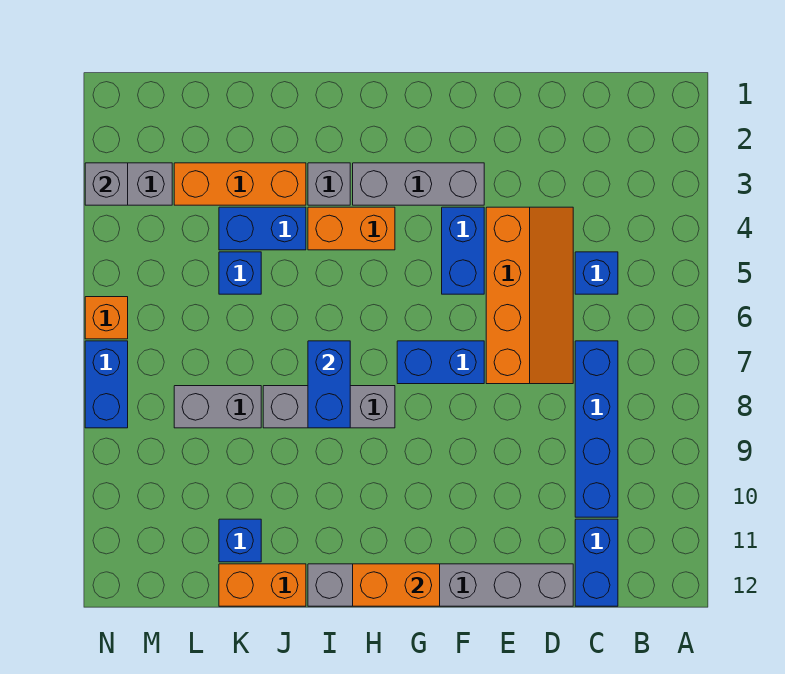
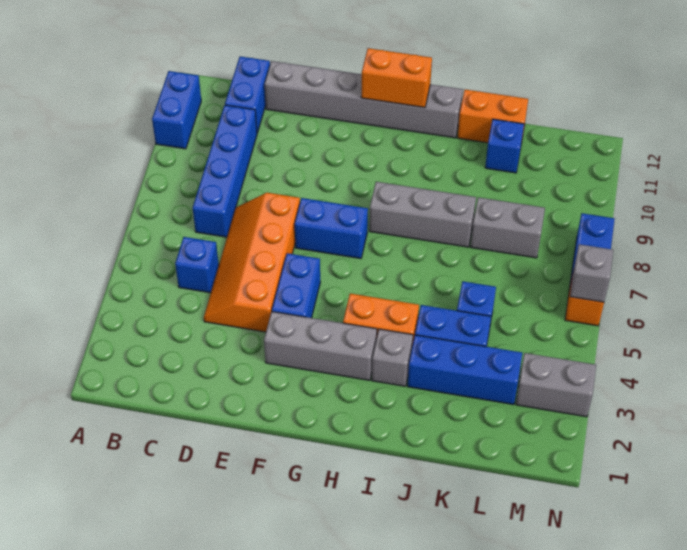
blue brick I7:I8 level 2 -> blue brick A10:A11 level 1
orange brick J3:L3 level 1 -> blue brick J3:L3 level 1
grey brick N3 level 2 -> grey brick N6 level 2

